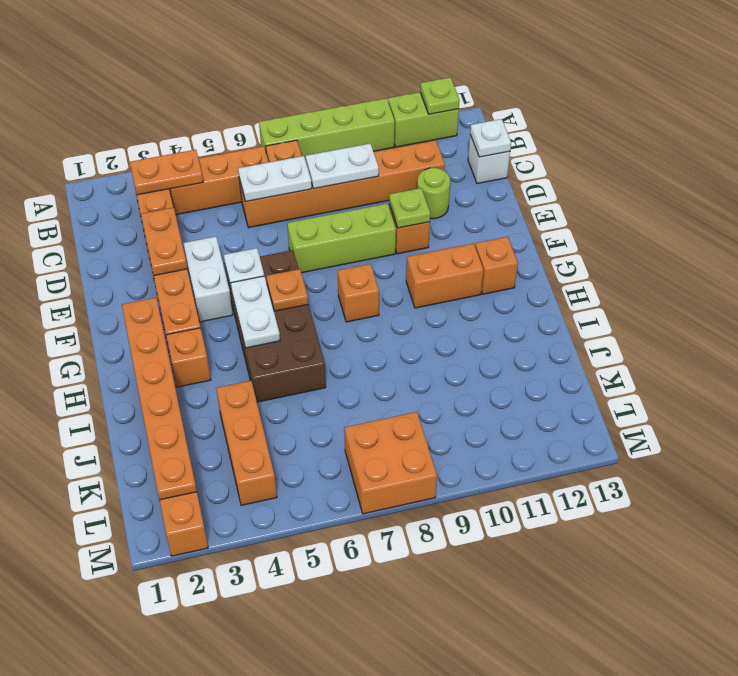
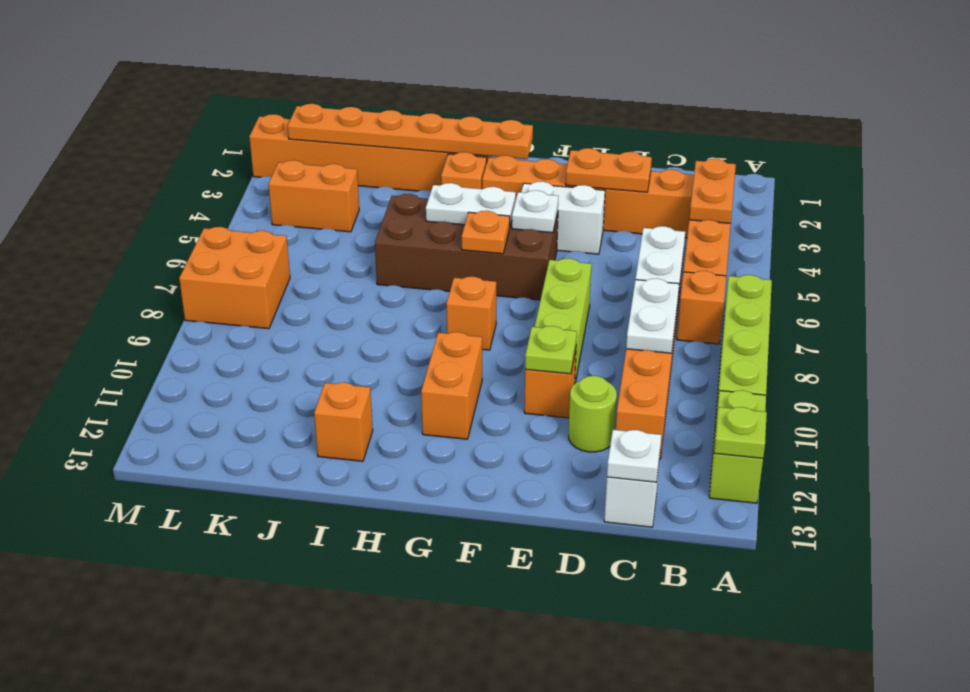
orange brick G12 level 1 -> orange brick I12 level 1
orange brick J4:L4 level 1 -> orange brick K4:L4 level 1

